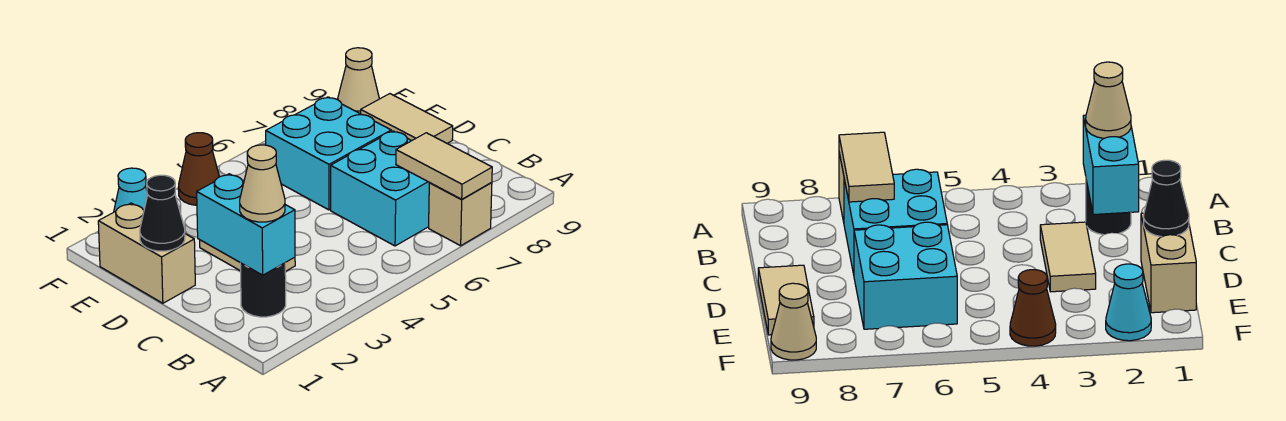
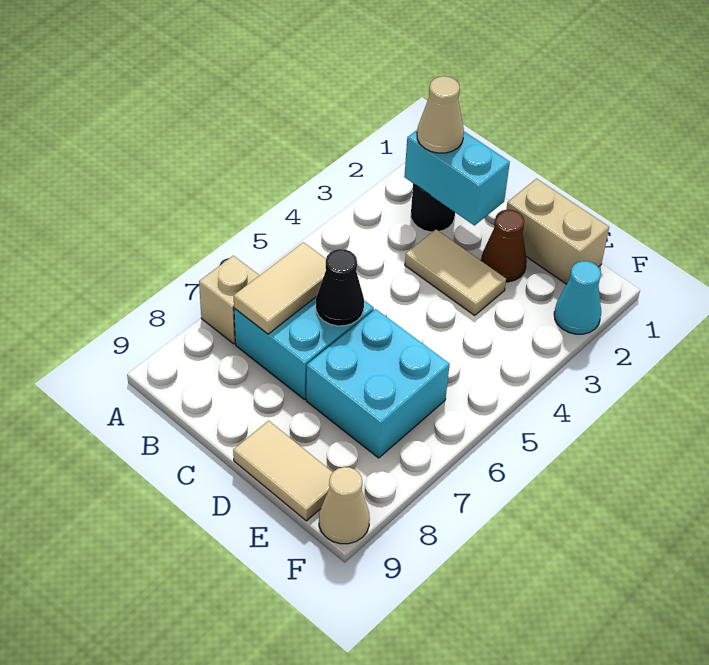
tan tile A7:B7 level 2 -> tan tile B6:B7 level 2
black cone D1 level 2 -> black cone C6 level 2
brown cone F4 level 1 -> brown cone D2 level 1

